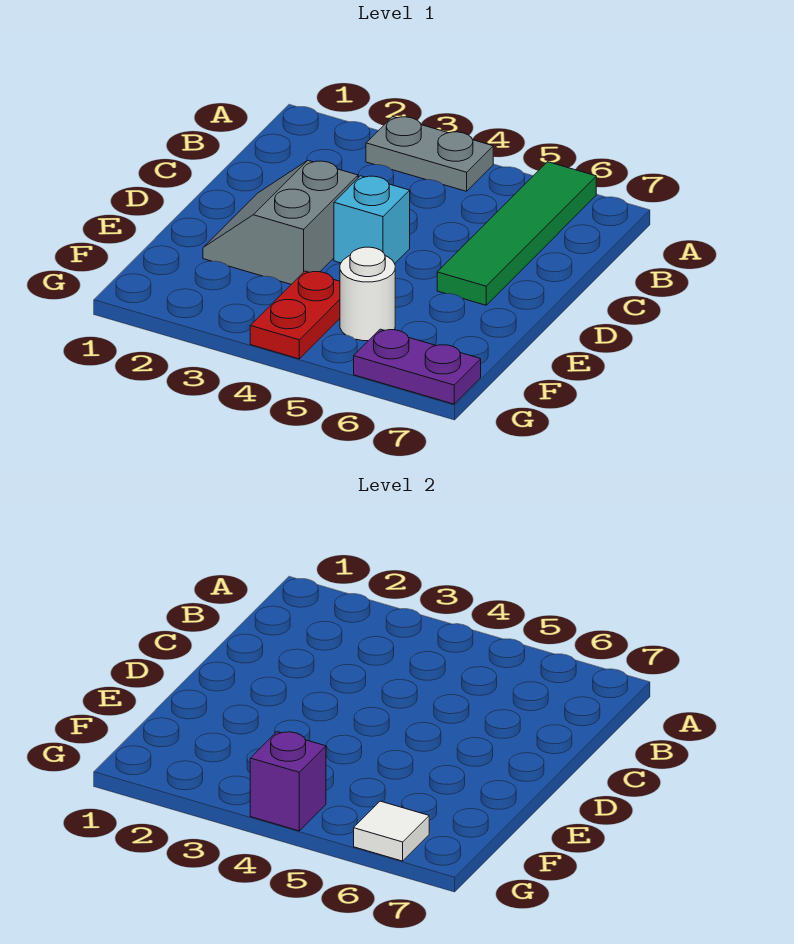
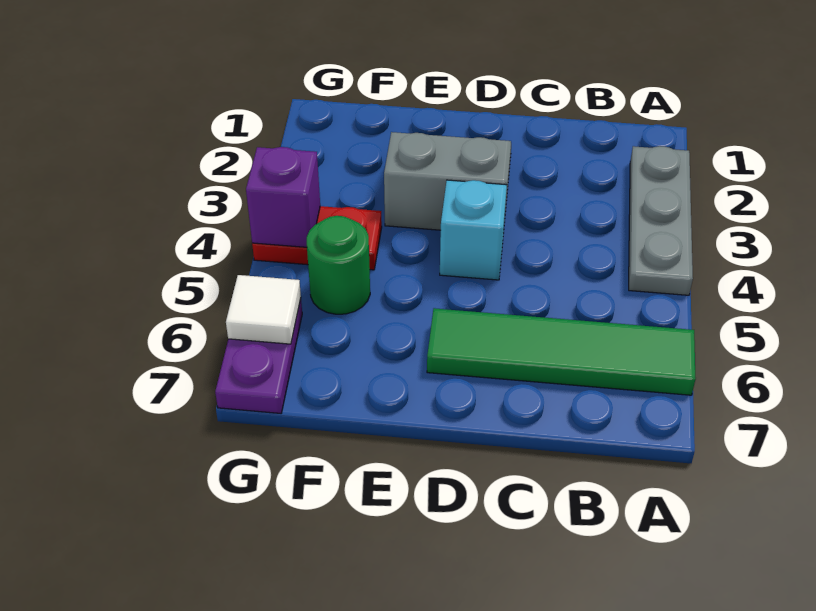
grey plate A3:A4 level 1 -> grey plate A2:A4 level 1
white round brick F5 level 1 -> green round brick F5 level 1

